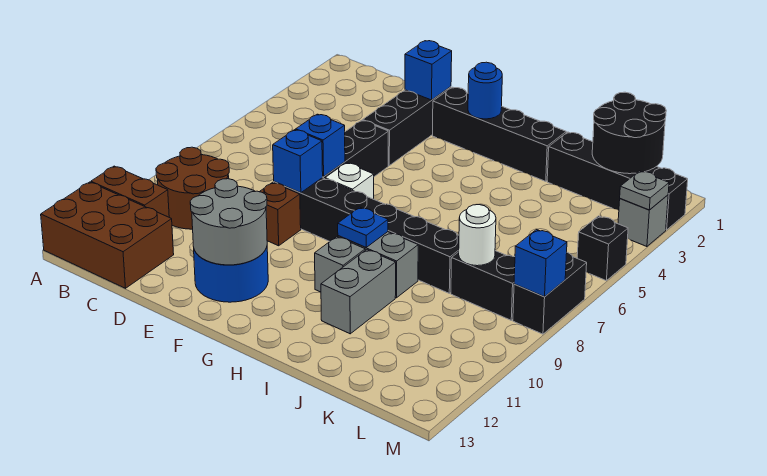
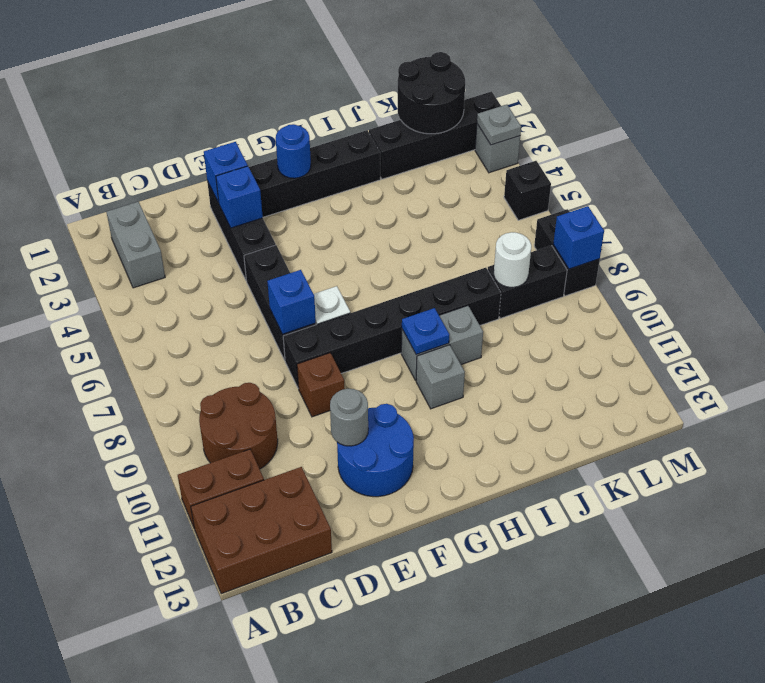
blue brick E8 level 2 -> blue brick E3 level 2
grey round brick E11:F12 level 2 -> grey round brick E11 level 2
grey brick I10:I11 level 1 -> grey brick B2:B3 level 1

